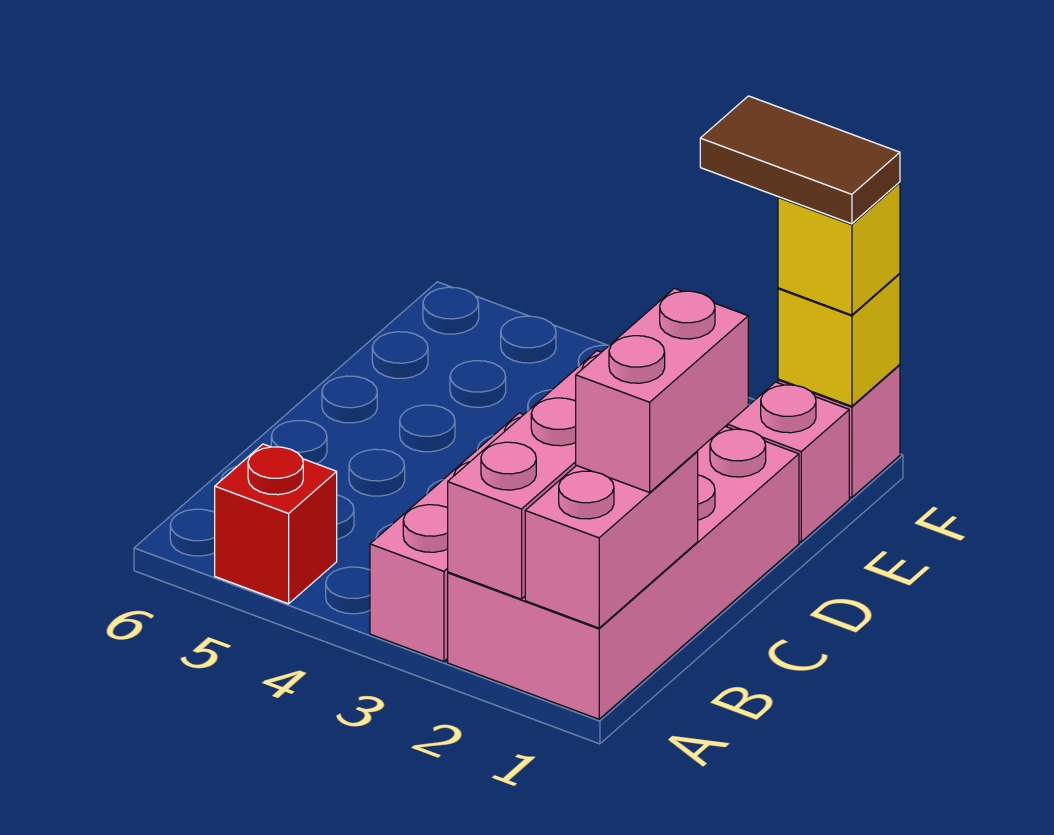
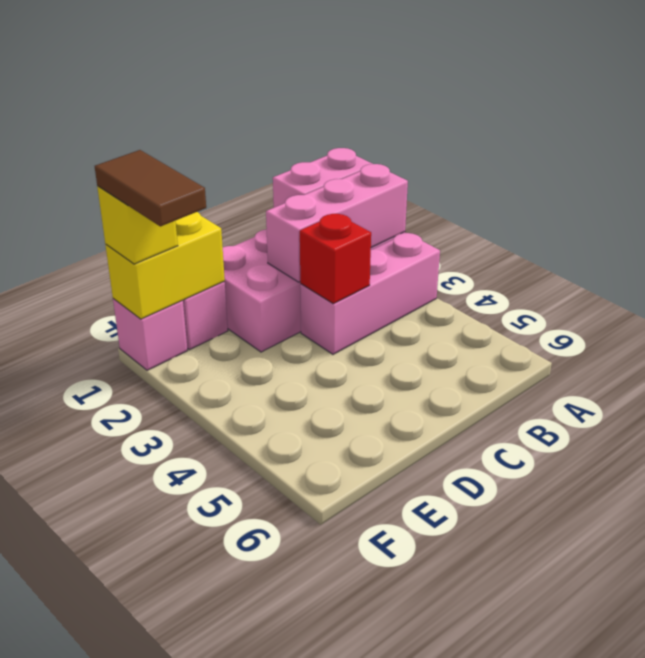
red brick A5 level 1 -> red brick C3 level 2
pink brick B1:C1 level 3 -> none
yellow brick F1 level 2 -> yellow brick E1:F1 level 2

